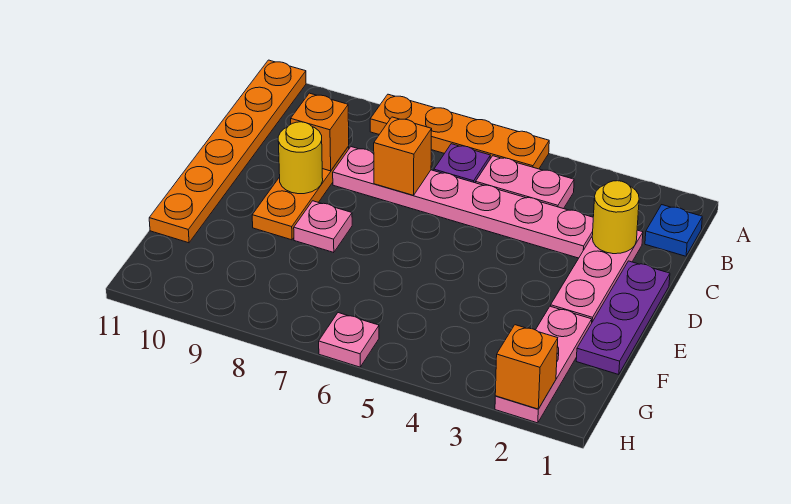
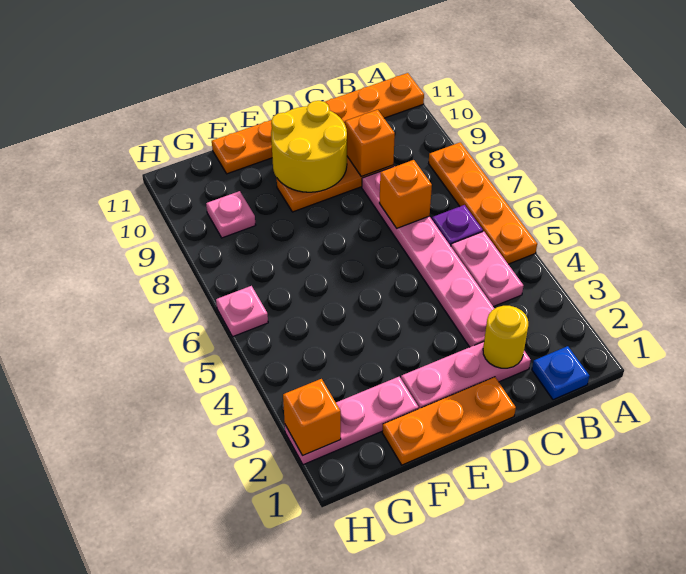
purple plate D1:F1 level 1 -> orange plate D1:F1 level 1
yellow round brick D9 level 2 -> yellow round brick D9:E10 level 2
pink plate E8 level 1 -> pink plate G9 level 1

